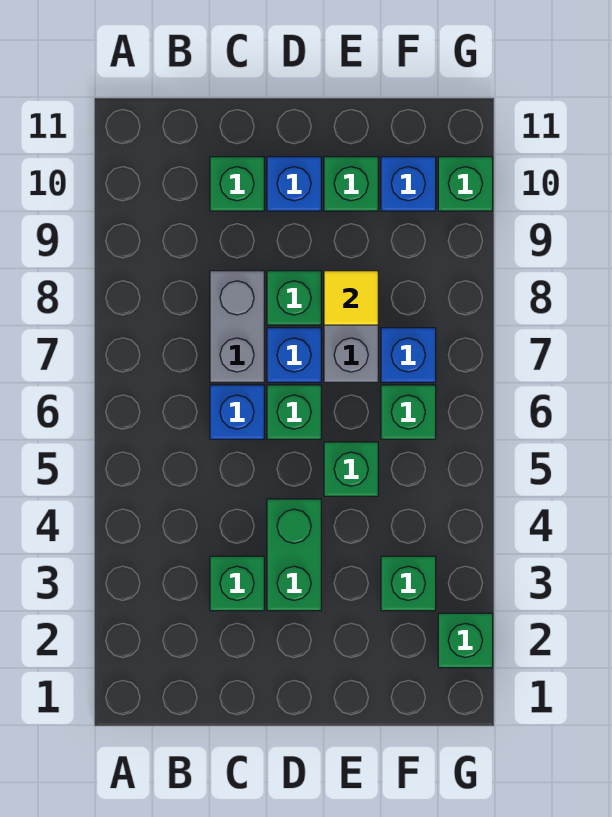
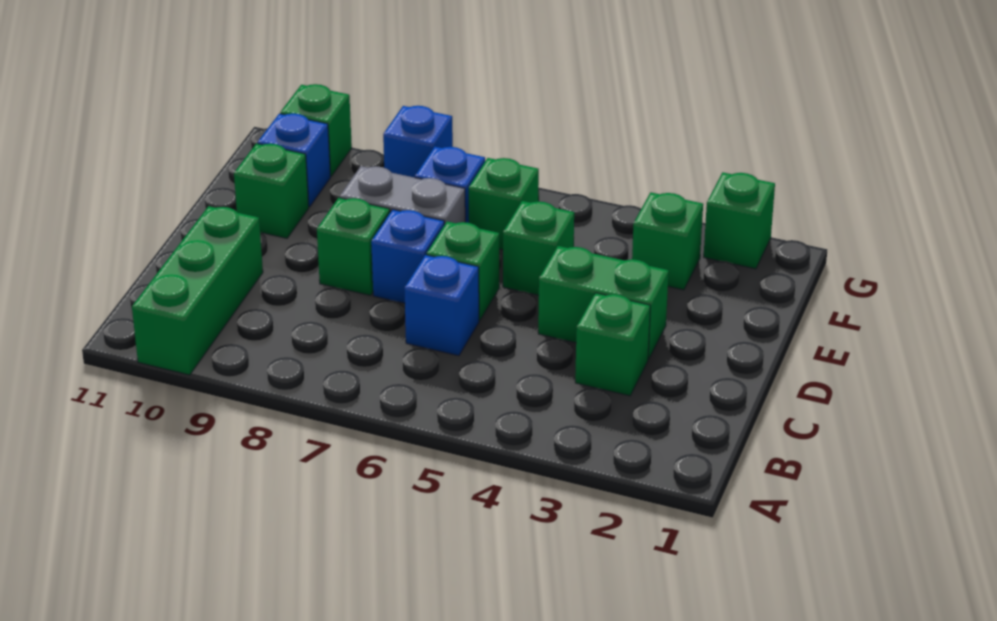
grey brick C7:C8 level 1 -> none
green brick C10 level 1 -> green brick A10:C10 level 1
blue brick D10 level 1 -> blue brick G8 level 1
yellow tile E8 level 2 -> none

